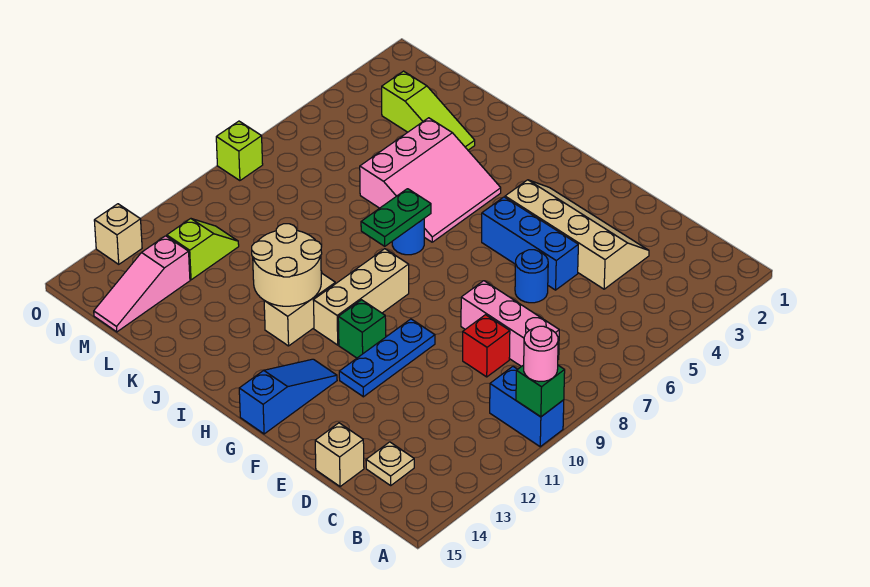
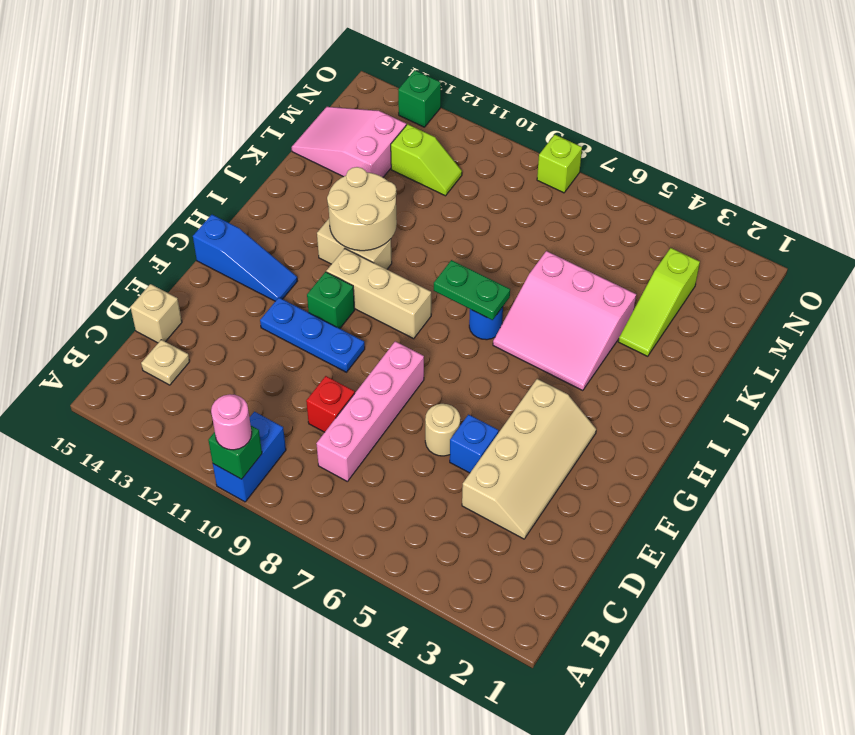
pink brick C8:E8 level 1 -> pink brick C8:F8 level 1
blue brick E5:G5 level 1 -> blue brick E5 level 1
blue round brick E6 level 1 -> tan round brick E6 level 1
pink slope M13:M15 level 1 top 13 -> pink slope L13:M15 level 1 top 13
tan brick O13 level 1 -> green brick O13 level 1

